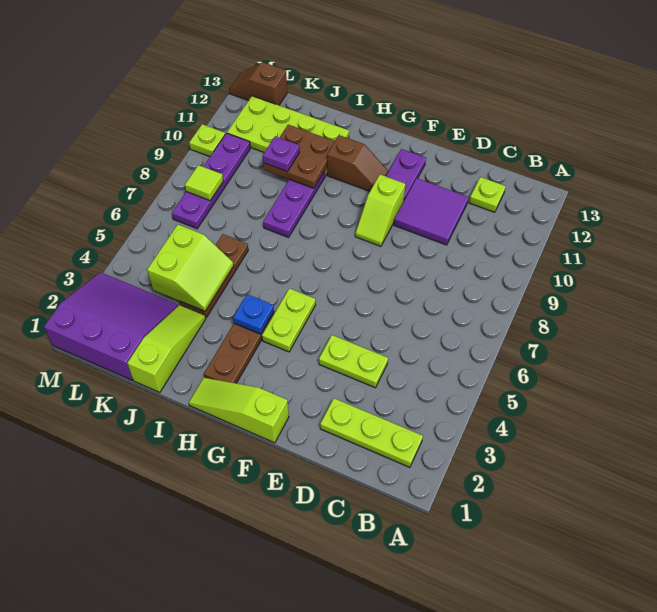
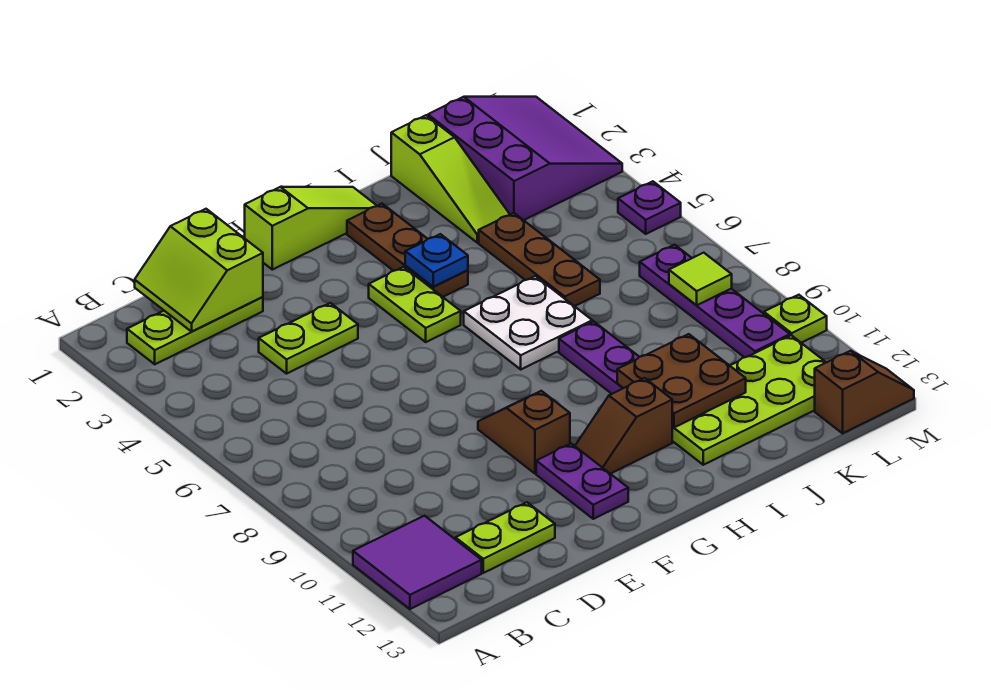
lime plate C12 level 1 -> lime plate C12:D12 level 1
purple tile D10:E11 level 1 -> purple tile A11:B12 level 1
lime slope F9:F10 level 1 top 10 -> brown slope F9:F10 level 1 top 10
none -> white plate H6:I7 level 1
lime slope J4:K5 level 2 top K -> lime slope C1:D2 level 2 top D
purple plate J10 level 3 -> purple plate M5 level 1
purple slope K1:M3 level 1 top 1 -> purple slope K1:M3 level 1 top K

